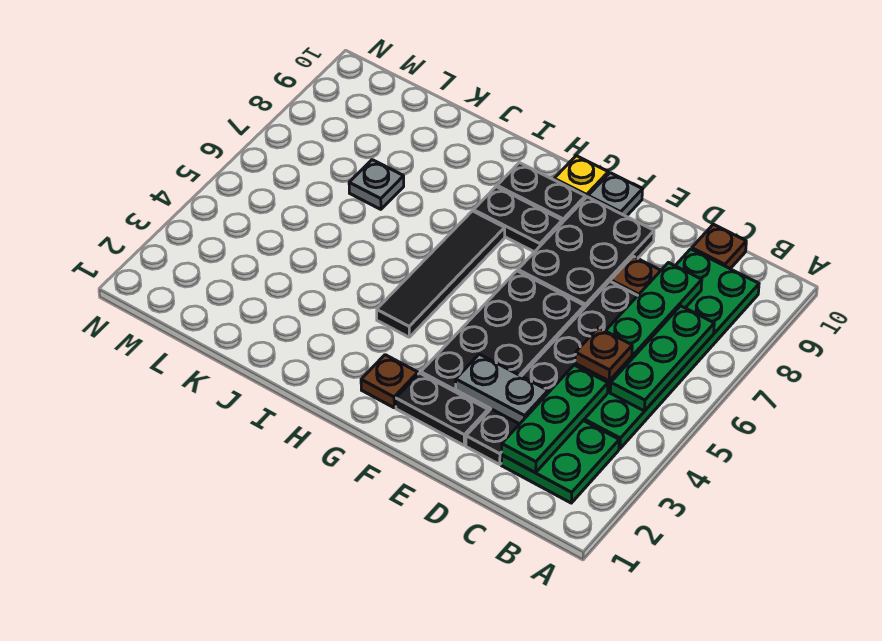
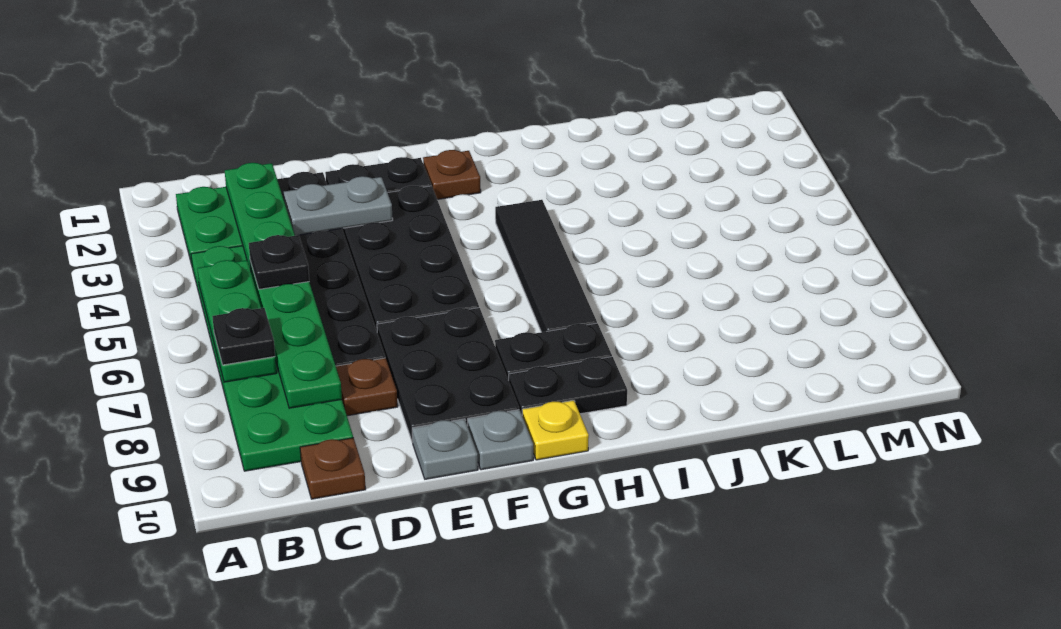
none -> black plate B7 level 3
brown plate C5 level 3 -> black plate C5 level 3
grey plate K7 level 1 -> grey plate E10 level 1

